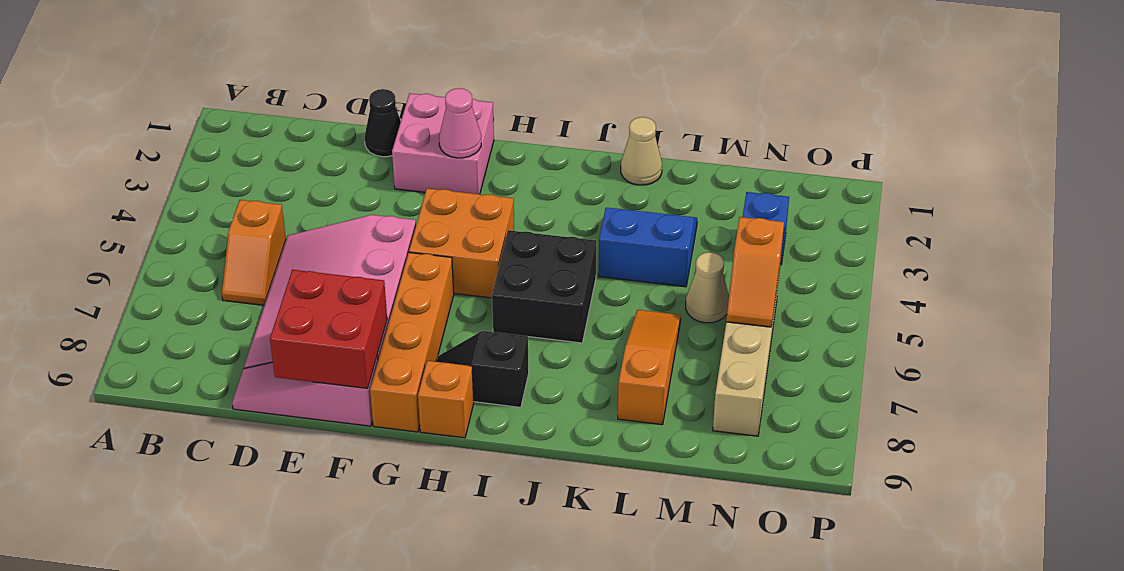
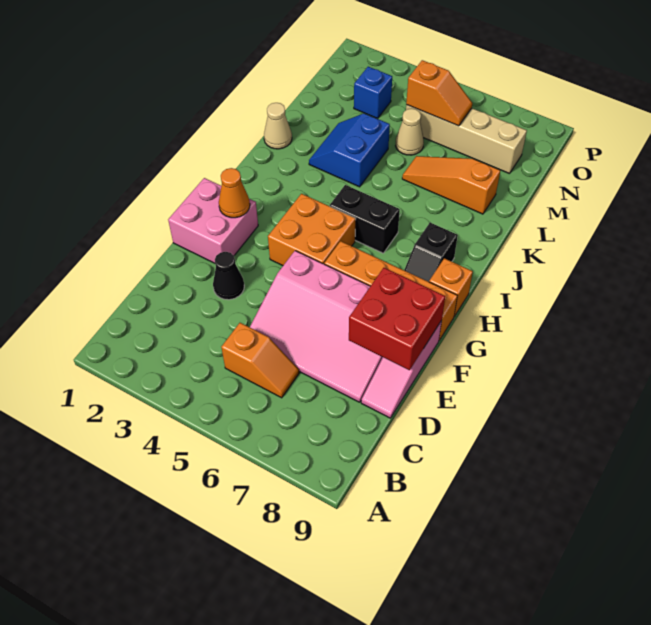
black cone E1 level 1 -> black cone E3 level 1
pink cone G2 level 2 -> orange cone G2 level 2
black brick I5:J6 level 1 -> black brick I5:I6 level 1

